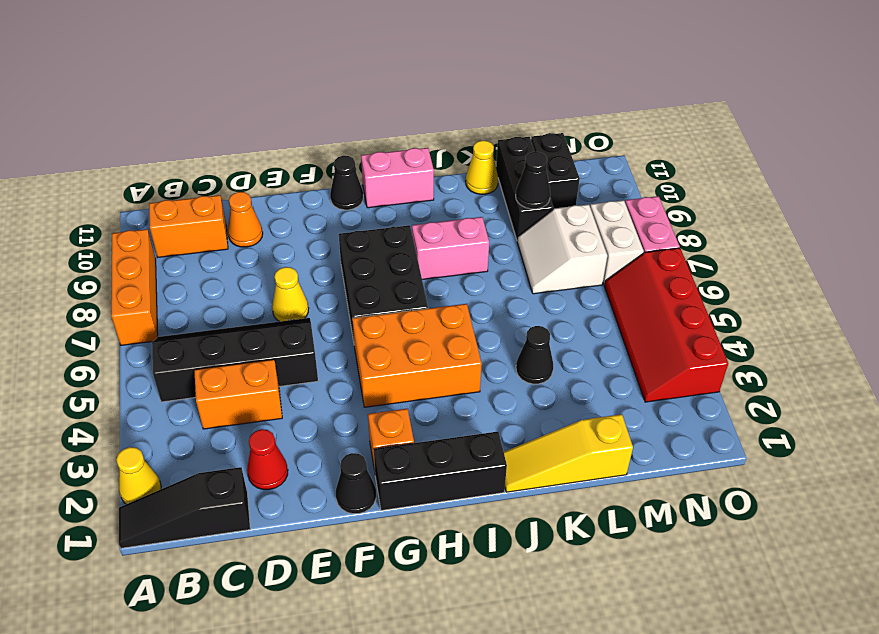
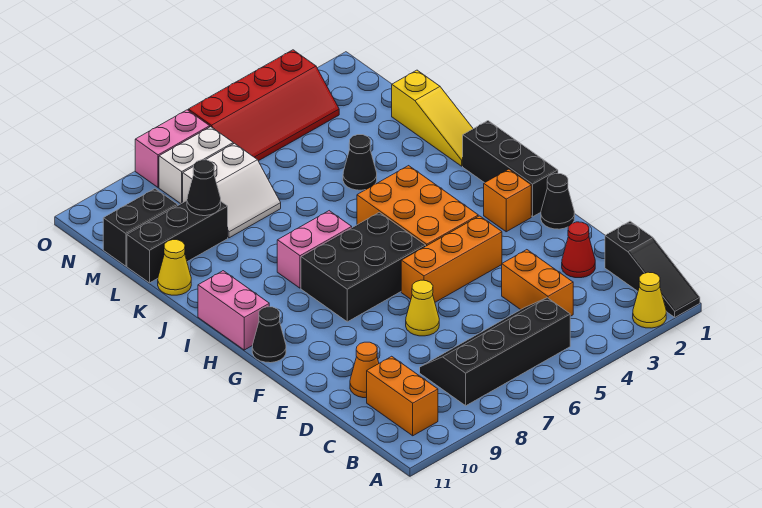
orange brick A7:A9 level 1 -> orange brick F4:F6 level 1
black slope B5:E6 level 1 top 5 -> black slope B5:C8 level 1 top B
pink brick I8:J8 level 1 -> pink brick I7:I8 level 1

